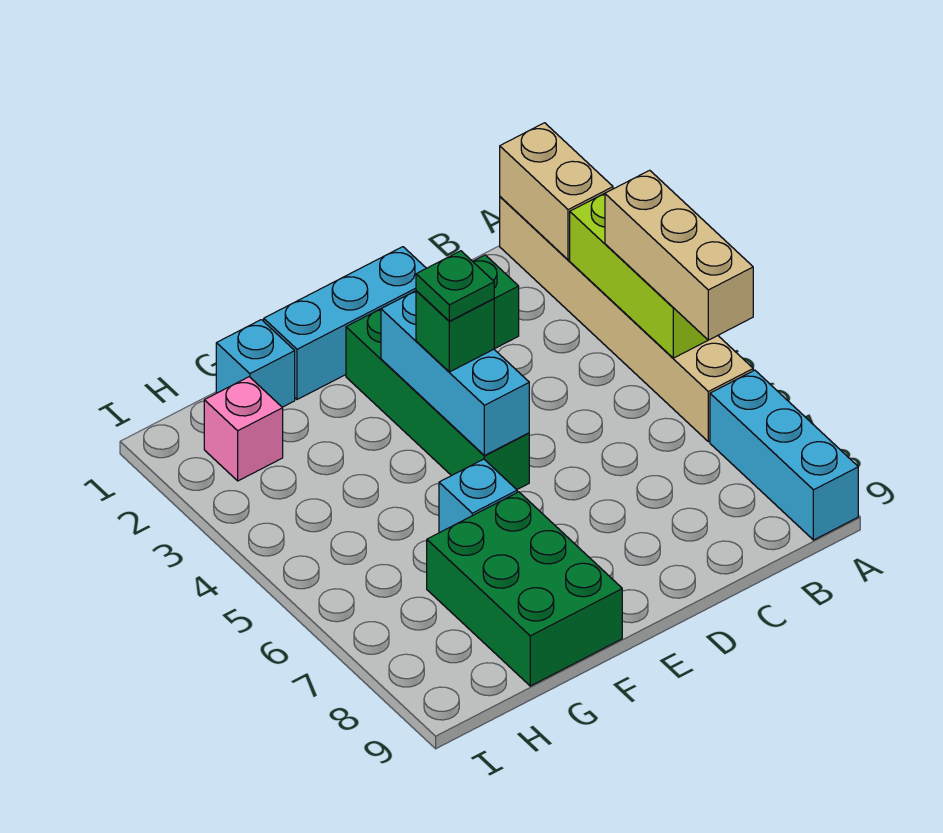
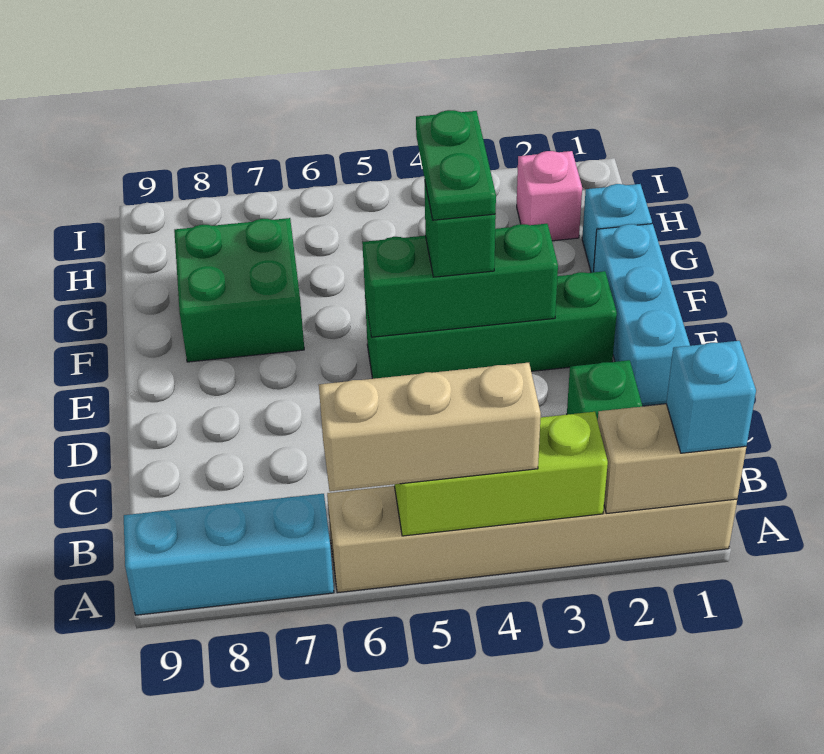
cyan brick E3:E5 level 2 -> green brick E3:E5 level 2
green plate E4 level 4 -> green plate E4:F4 level 4
cyan brick F6 level 1 -> cyan brick A1 level 3
green brick F7:G9 level 1 -> green brick F7:G8 level 1

